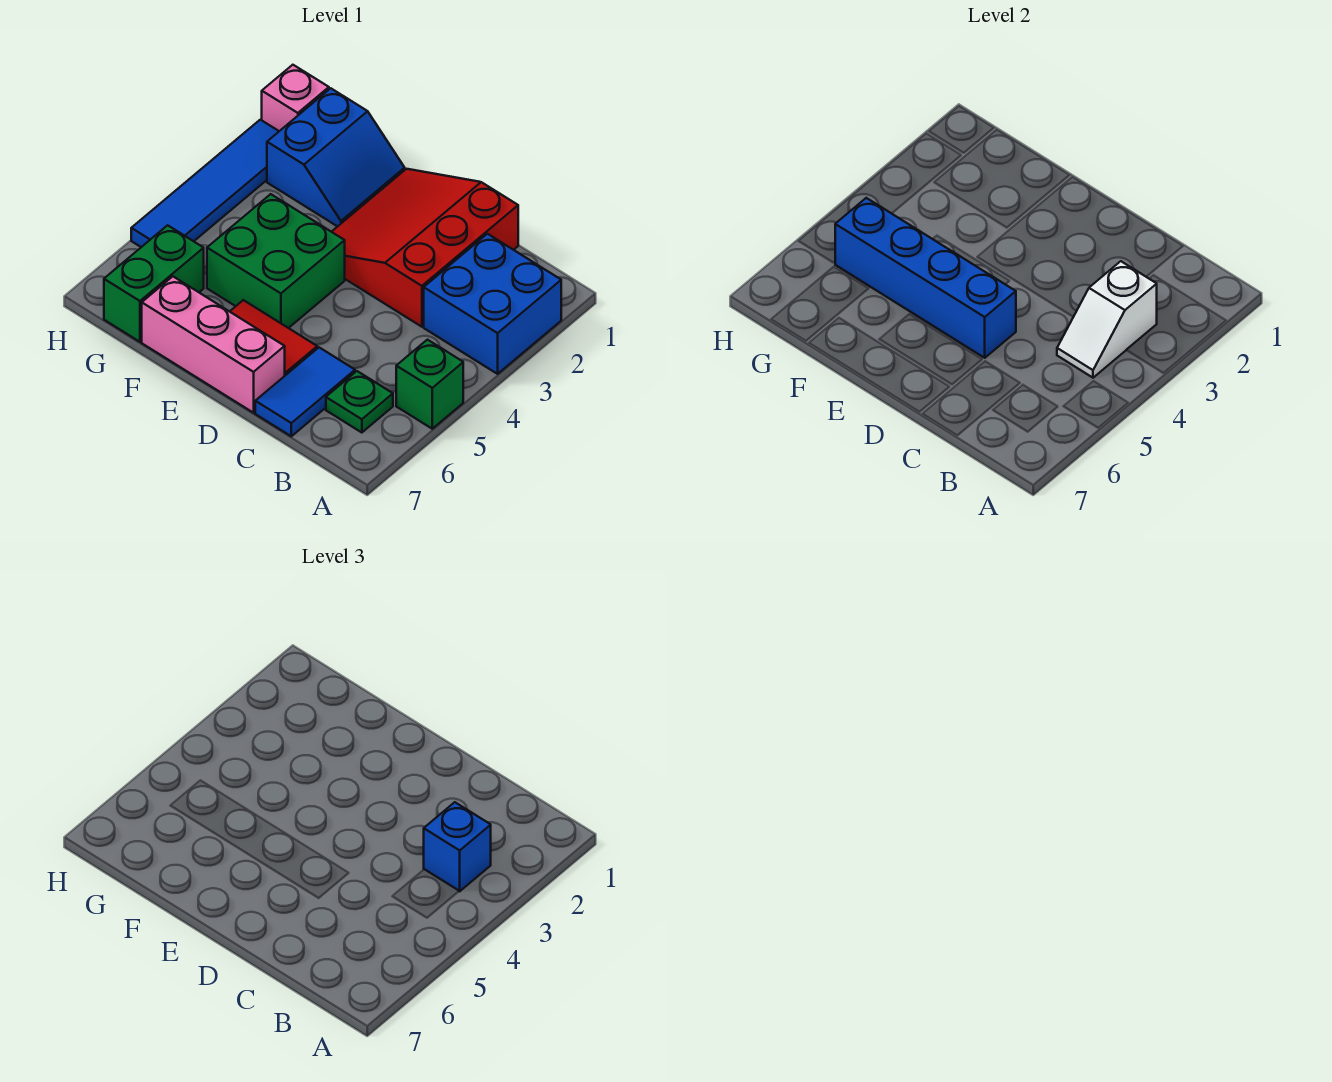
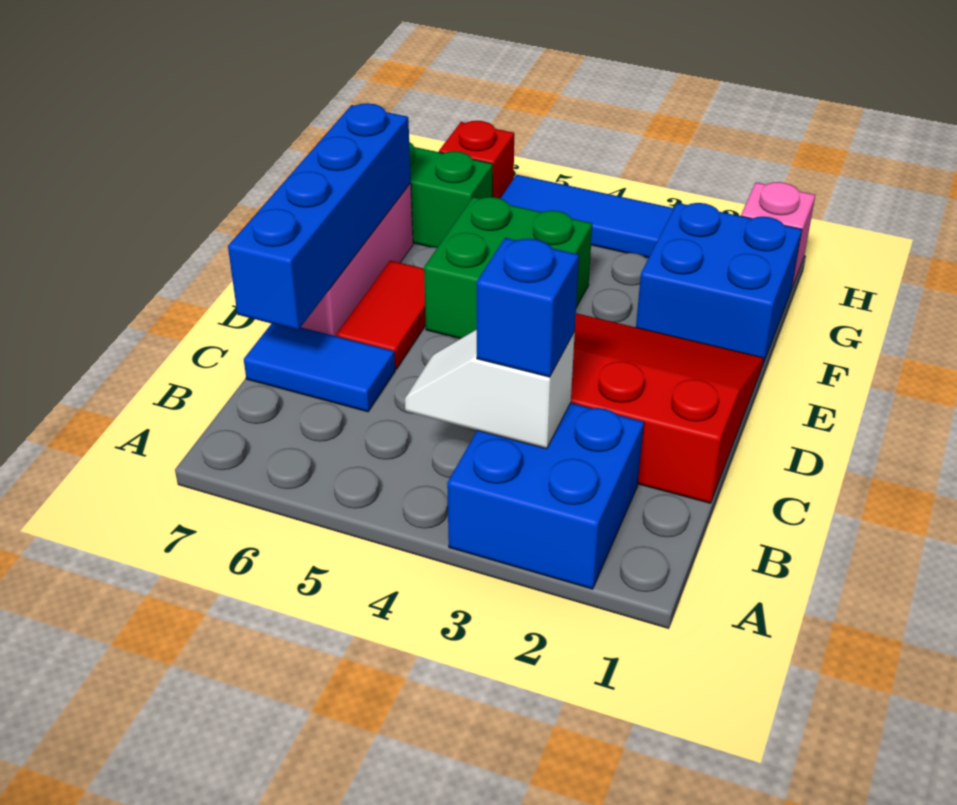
green brick A5 level 1 -> none
green plate B6 level 1 -> none
blue brick D5:G5 level 2 -> blue brick C7:F7 level 2
blue slope F1:G2 level 1 top G -> blue brick F1:G2 level 1
none -> red brick H6 level 1

